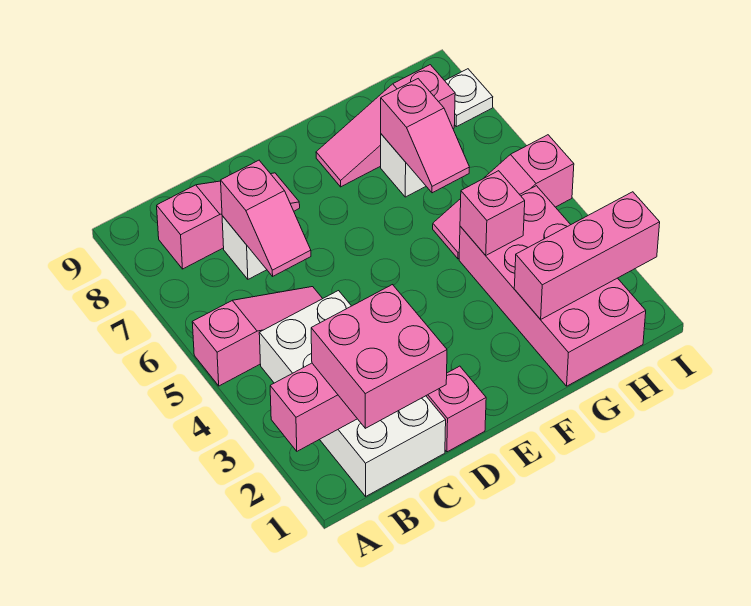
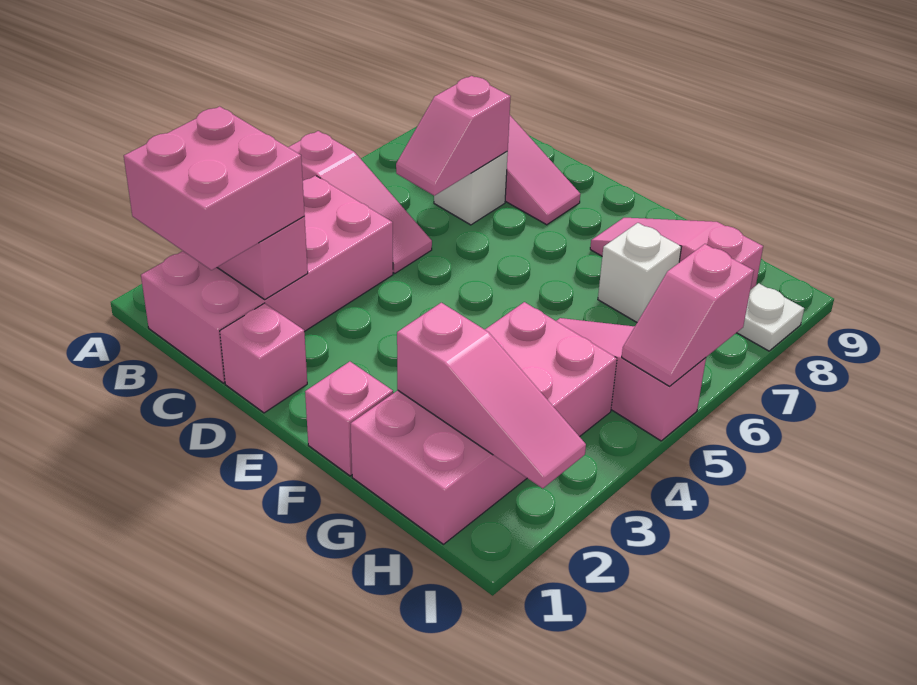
white brick B1:C4 level 1 -> pink brick B1:C4 level 1
pink brick G2:I2 level 2 -> pink slope G2:I2 level 2 top G
pink brick G4 level 2 -> pink brick F1 level 1
pink slope G6:G7 level 2 top 7 -> pink slope I5:I6 level 2 top 6

